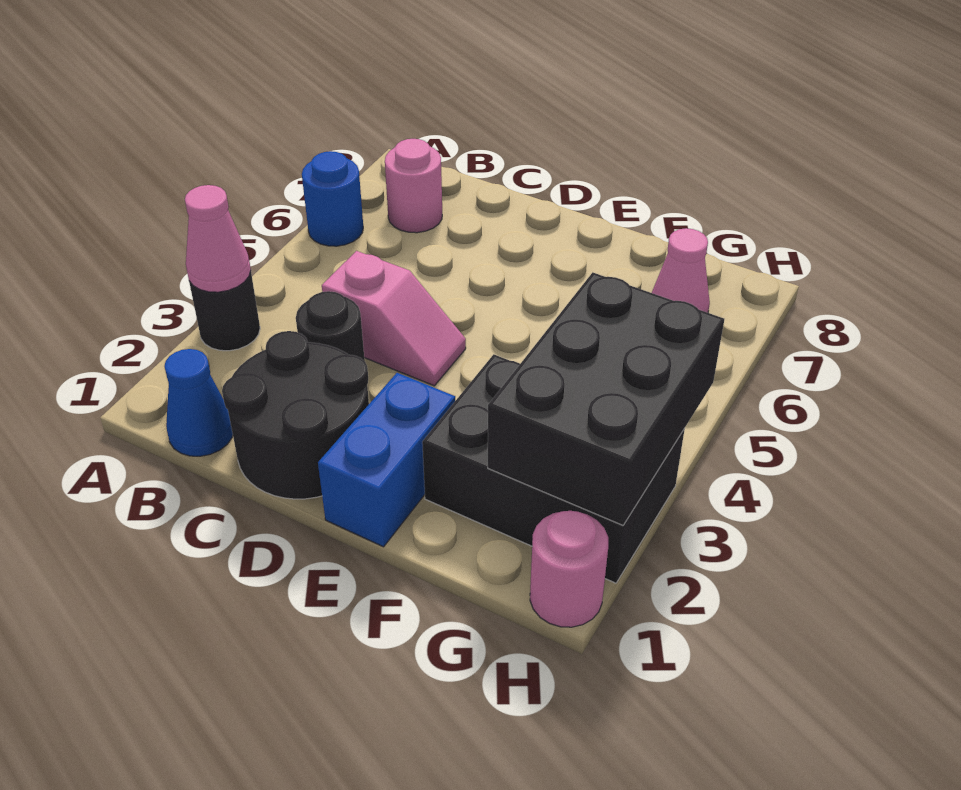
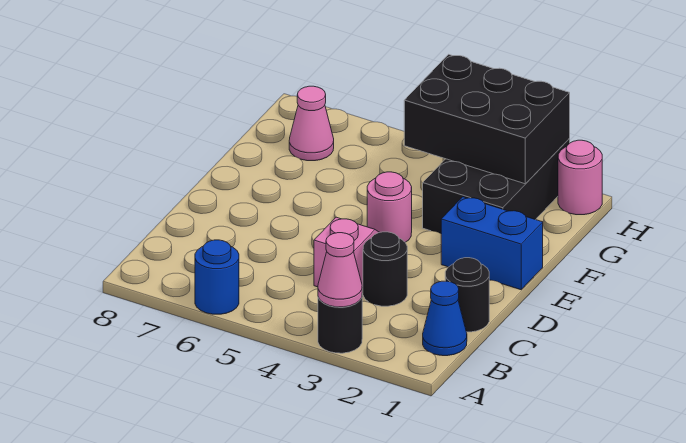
pink round brick B7 level 1 -> pink round brick E4 level 1
black round brick C1:D2 level 1 -> black round brick C1 level 1

